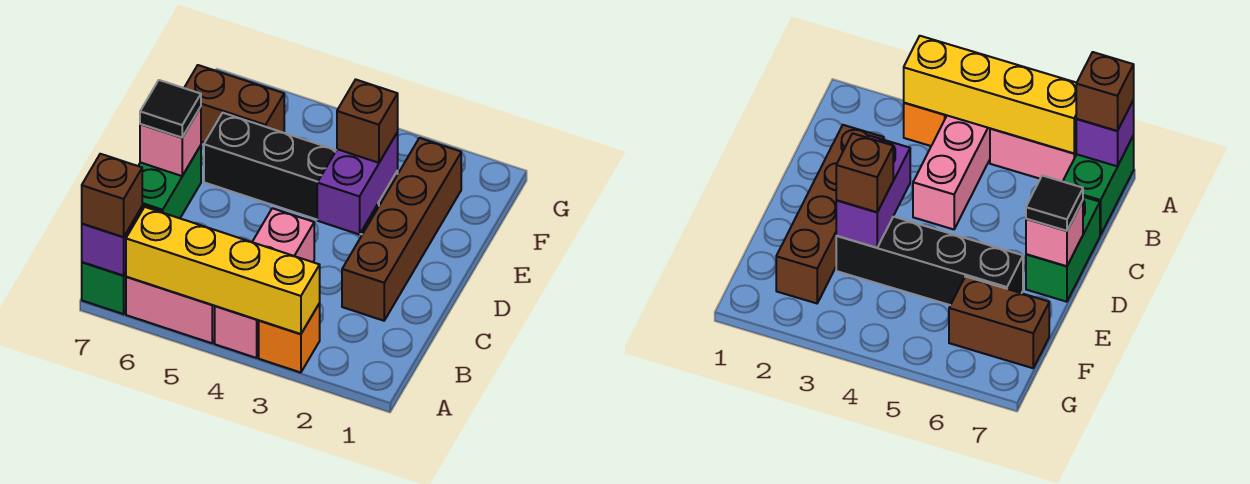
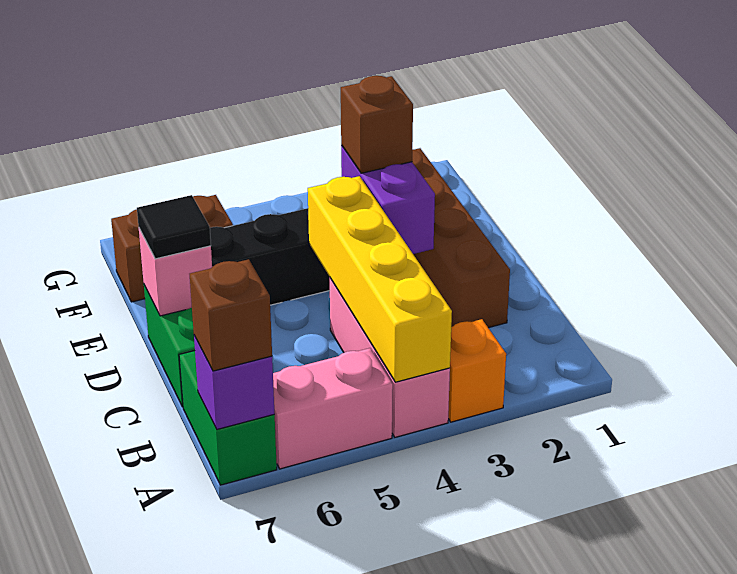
yellow brick A3:A6 level 2 -> yellow brick A4:D4 level 2

